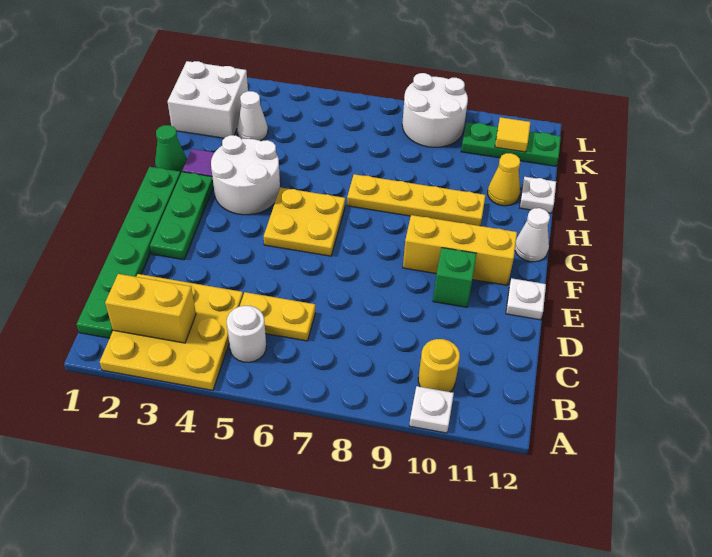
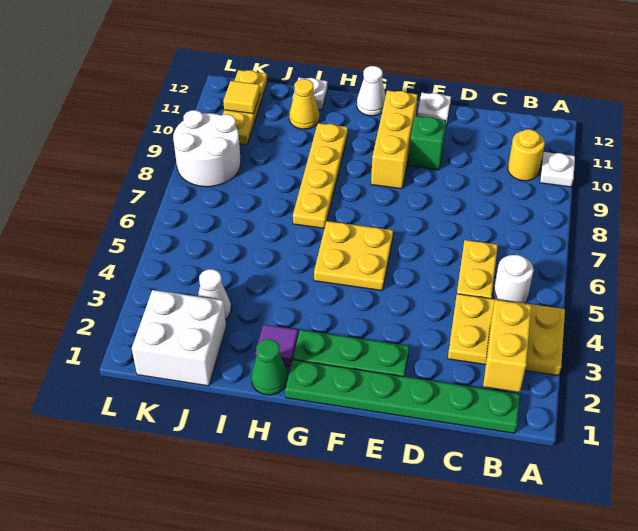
yellow plate A2:C4 level 1 -> yellow plate A3:C4 level 1
white round brick G3:H4 level 1 -> none
green plate K10:K12 level 1 -> yellow plate K10:K12 level 1

